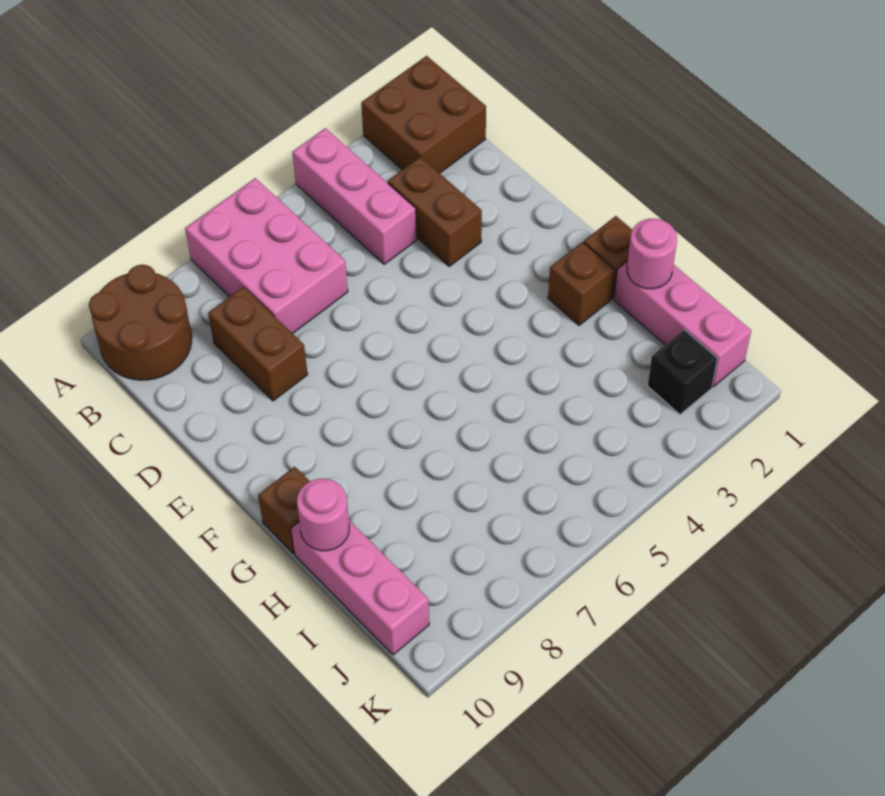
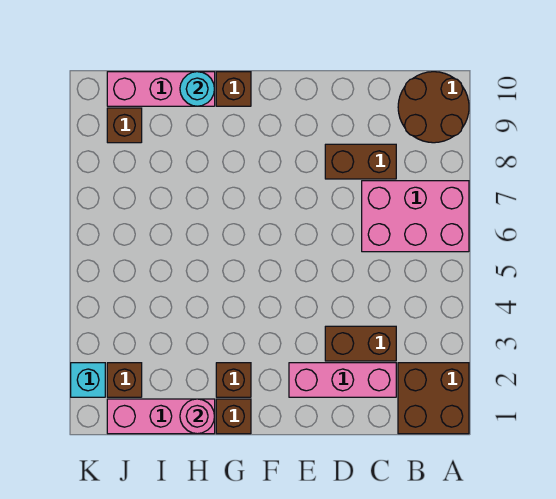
pink brick A4:C4 level 1 -> pink brick C2:E2 level 1
pink round brick H10 level 2 -> cyan round brick H10 level 2
black brick J2 level 1 -> brown brick J2 level 1
none -> brown brick J9 level 1
none -> cyan brick K2 level 1

